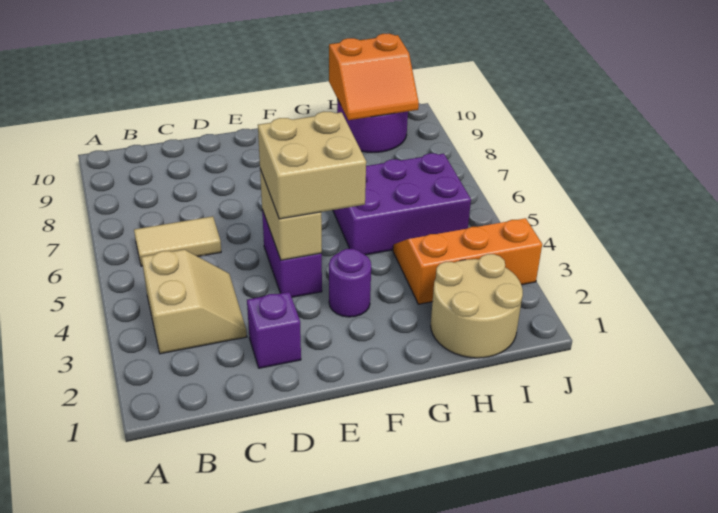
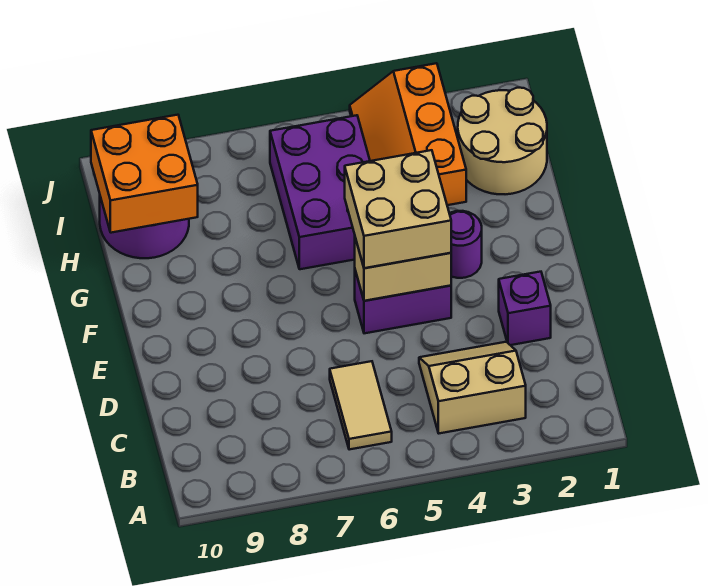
orange slope H9:I10 level 2 top 10 -> orange brick H9:I10 level 2

